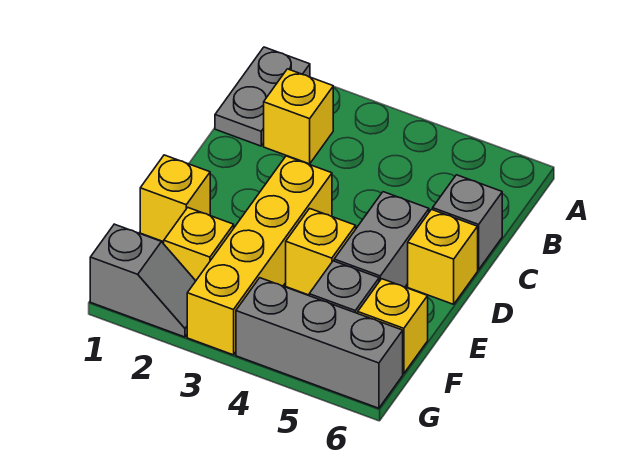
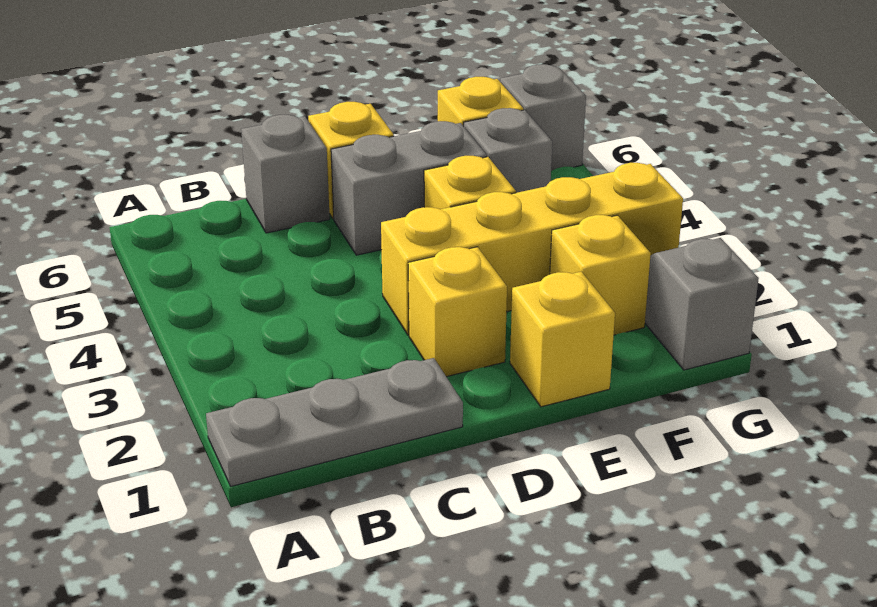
grey plate A1:B1 level 1 -> grey plate A1:C1 level 1
yellow brick B2 level 1 -> yellow brick D2 level 1
grey brick G4:G6 level 1 -> grey brick G6 level 1

